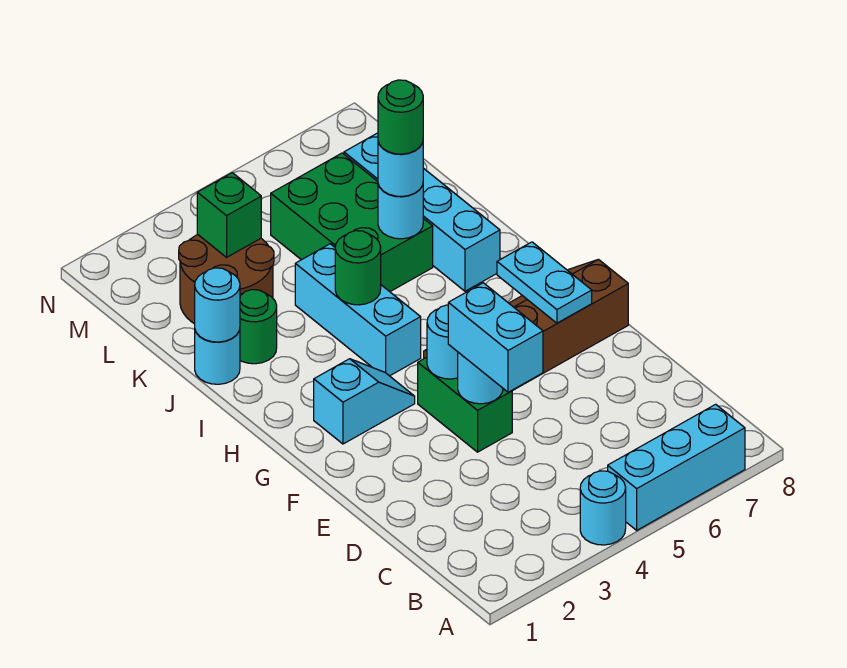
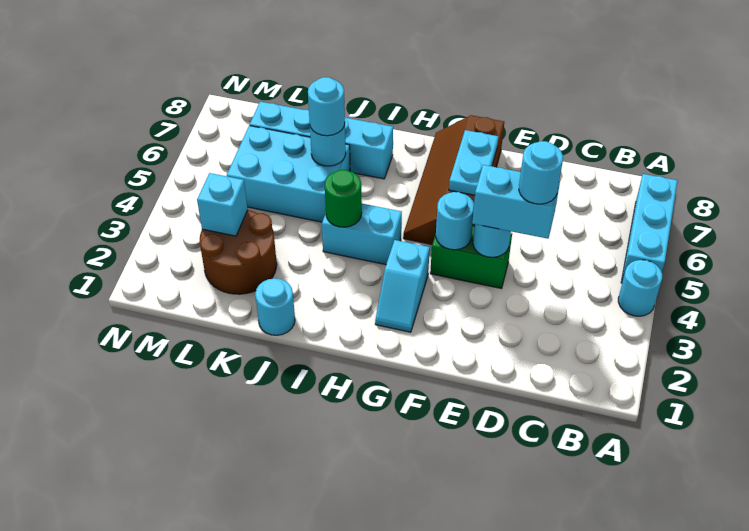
cyan plate F7:G7 level 2 -> cyan plate F6:F7 level 2
cyan slope G2:G3 level 1 top 2 -> cyan slope G2:G3 level 1 top 3
cyan brick H4:J4 level 1 -> cyan brick H4:I4 level 1
cyan round brick J1 level 2 -> cyan round brick D4 level 4
green round brick J2 level 1 -> none
green brick J5:L6 level 1 -> cyan brick J5:L6 level 1
green round brick J6 level 4 -> none
green brick L3 level 2 -> cyan brick L3 level 2

